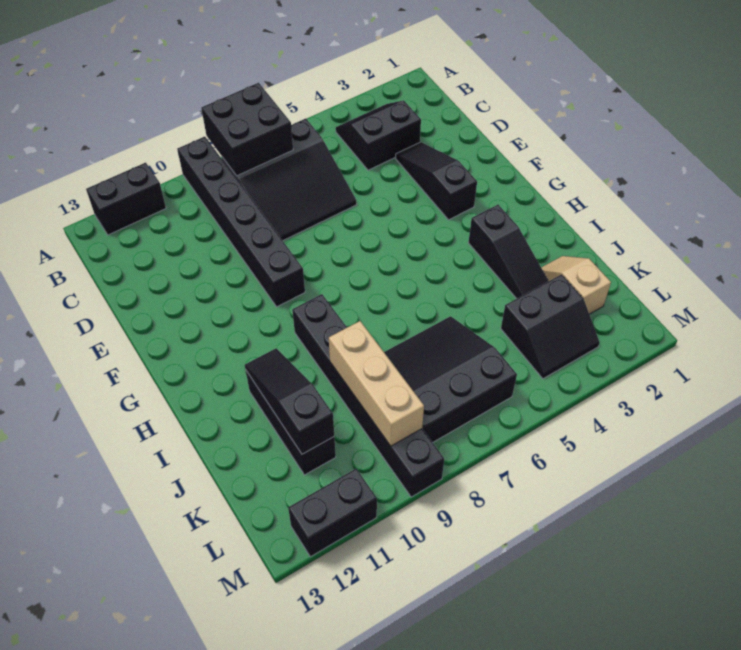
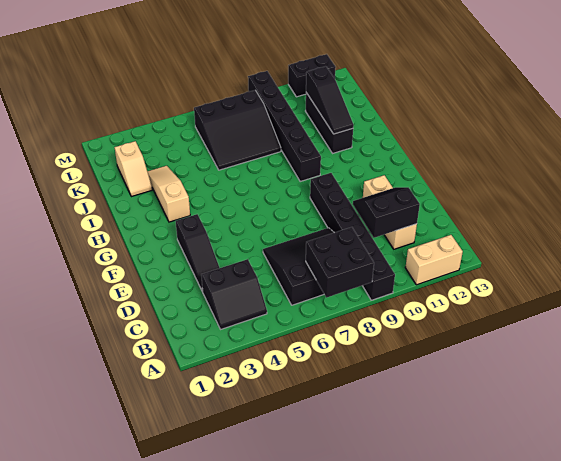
black brick A11:A12 level 1 -> tan brick A11:A12 level 1
black slope H3:J3 level 1 top H -> tan slope H3:J3 level 1 top H
tan brick J9:L9 level 2 -> tan brick C11:E11 level 1
black slope K3:L4 level 1 top K -> black slope C10:D11 level 2 top C

